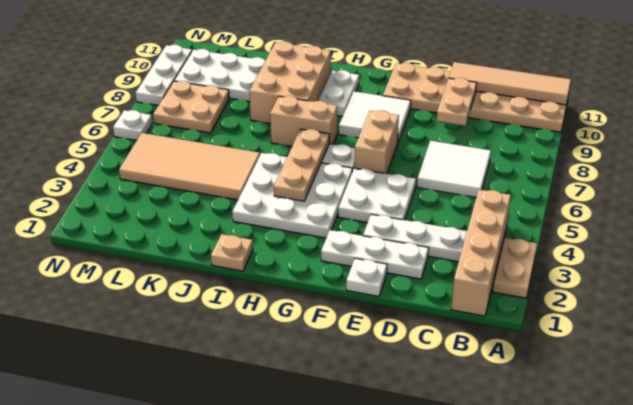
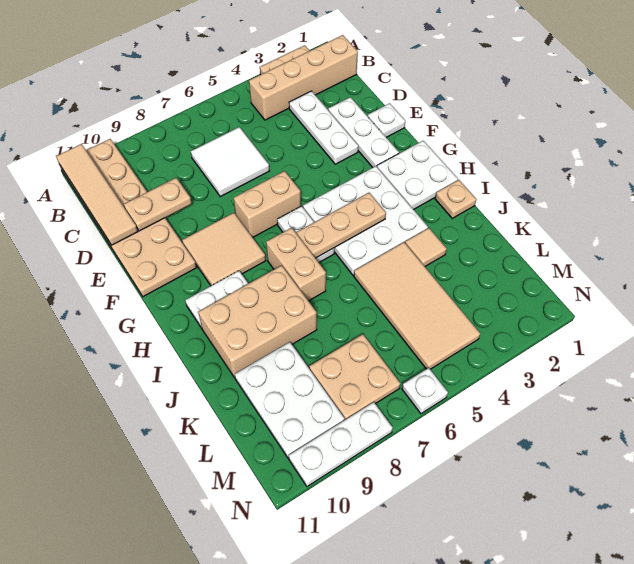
white plate E4:F5 level 1 -> white plate G1:H2 level 1
white tile F8:G9 level 1 -> tan tile F8:G9 level 1
none -> tan tile J3 level 1

